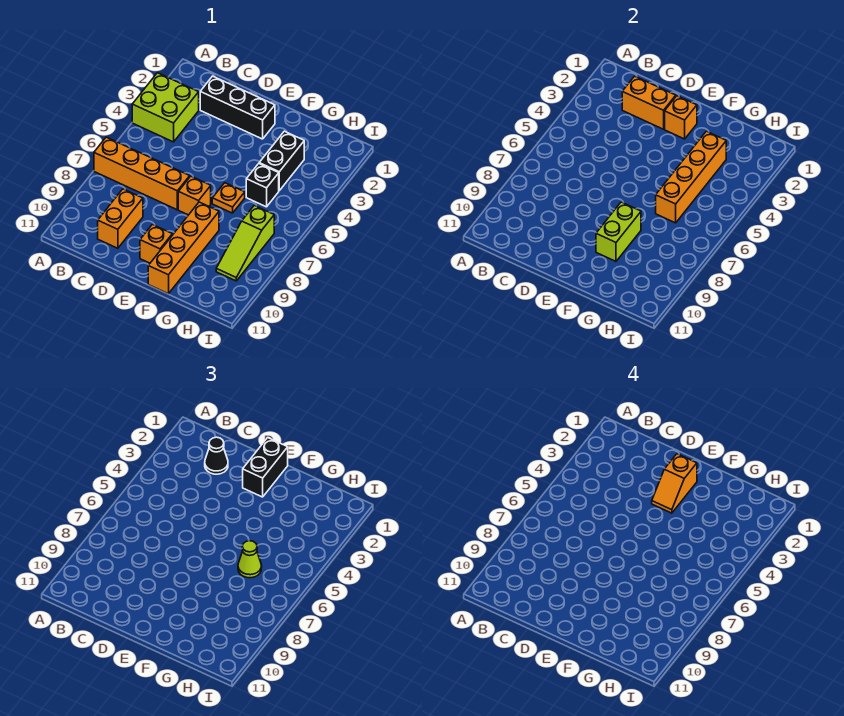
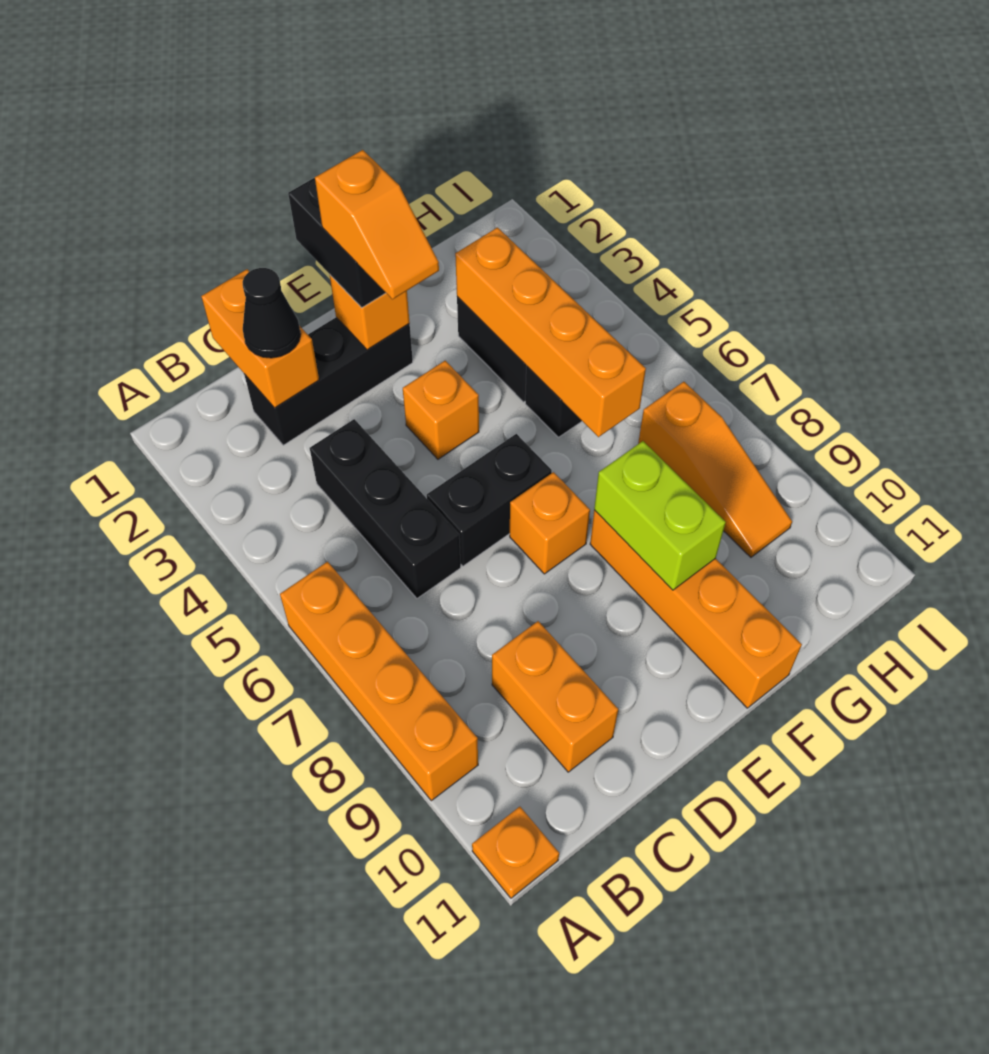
lime brick A3:B4 level 1 -> none
orange brick A7:D7 level 1 -> orange brick A6:A9 level 1
orange brick C2:D2 level 2 -> orange brick C1:C2 level 2
none -> black brick C4:C6 level 1
none -> black brick D6:E6 level 1
orange brick E10 level 1 -> orange brick E4 level 1
orange plate F6 level 1 -> orange plate A11 level 1
lime cone G6 level 3 -> none
lime slope H7:H9 level 1 top 7 -> orange slope H7:H9 level 1 top 7

